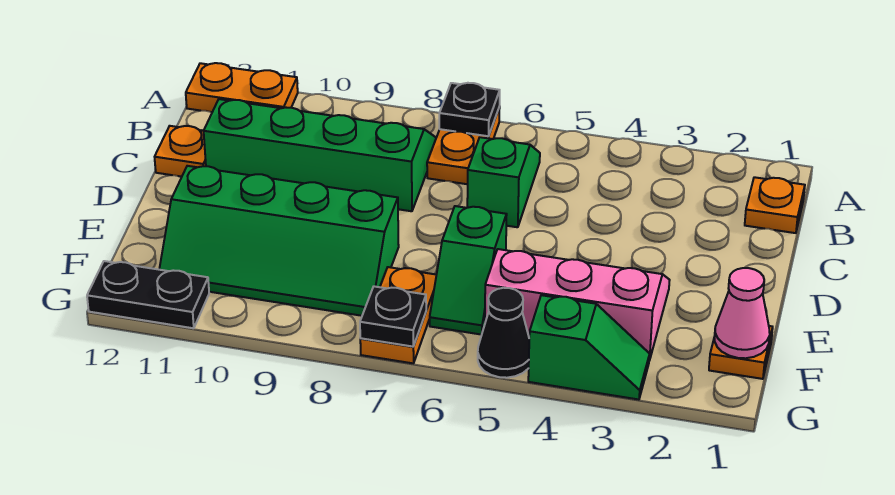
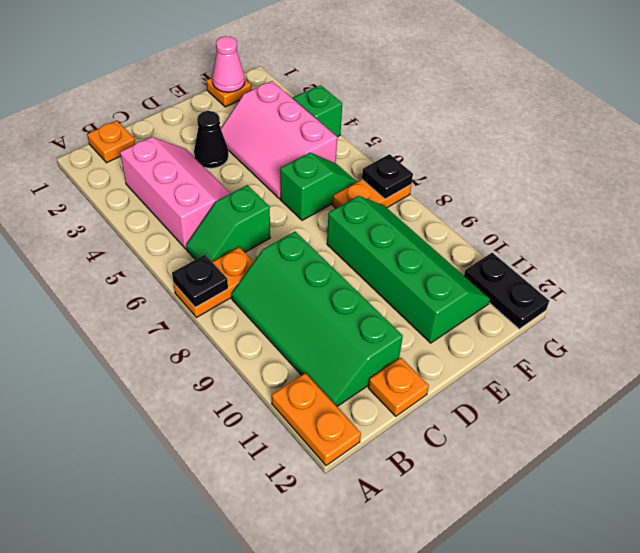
none -> pink slope B3:C5 level 1 top B
black cone G5 level 1 -> black cone D3 level 1

